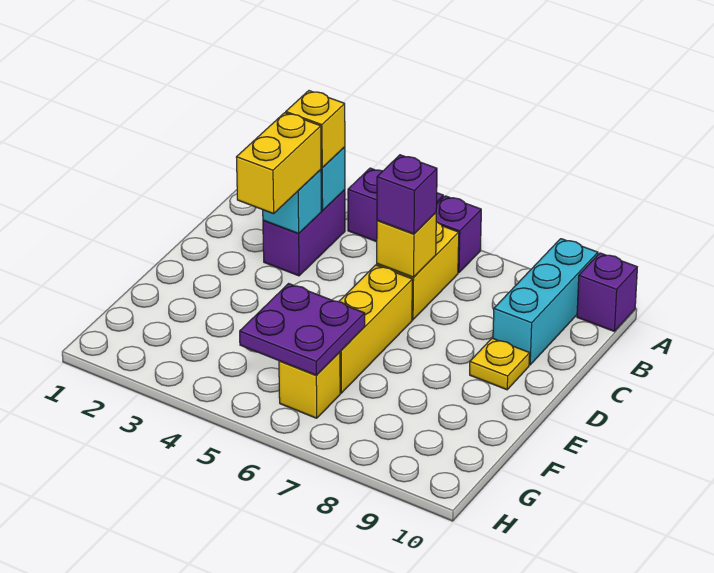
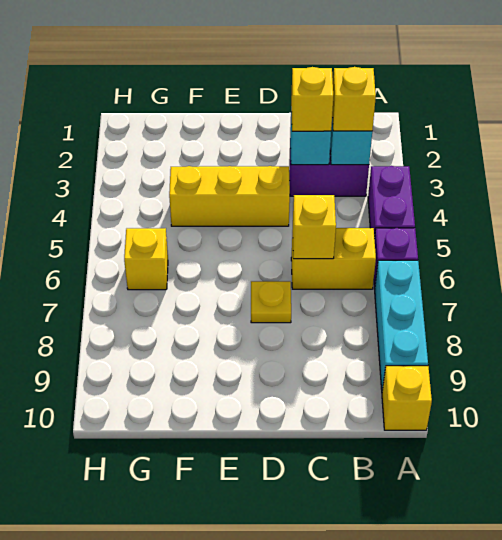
cyan brick A9:C9 level 1 -> cyan brick A7:A9 level 1
purple brick A10 level 1 -> yellow brick A10 level 1
yellow brick C3:D3 level 3 -> yellow brick C3 level 3
purple brick C6 level 3 -> none
yellow brick D6:F6 level 1 -> yellow brick D4:F4 level 1
yellow plate D9 level 1 -> yellow plate D7 level 1
purple plate F5:G6 level 2 -> none

